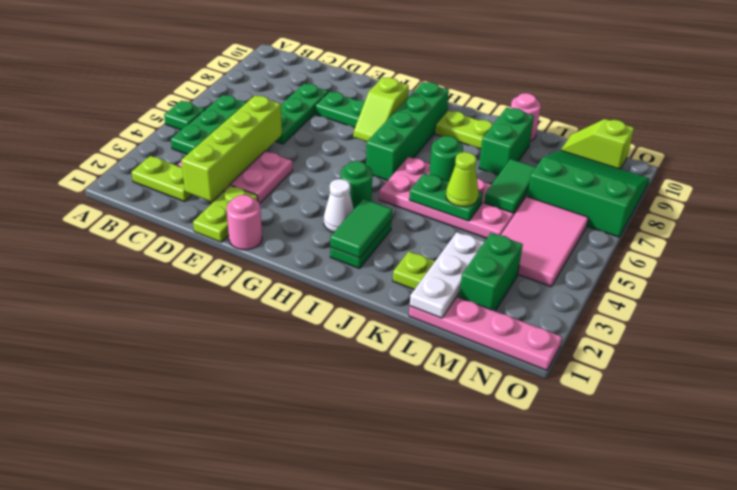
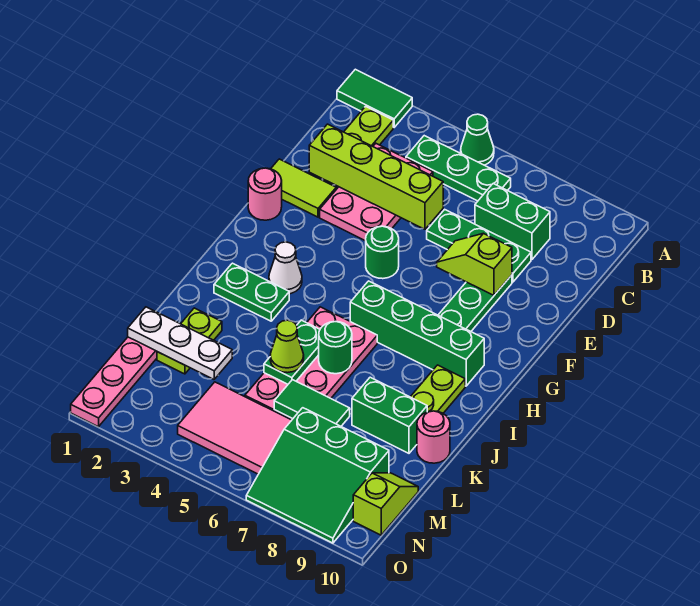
green plate A5 level 1 -> green cone A5 level 1
lime plate E1:E2 level 1 -> lime tile E1:E2 level 1
lime slope G7:G8 level 2 top 8 -> lime slope E7:E8 level 2 top 8
green round brick H4 level 1 -> green round brick F5 level 1
green tile I2:I3 level 2 -> green tile A1:A2 level 1
green brick M2:M3 level 1 -> green brick C7:C8 level 1
green slope M7:O9 level 1 top 7 -> green slope M7:O9 level 1 top M

